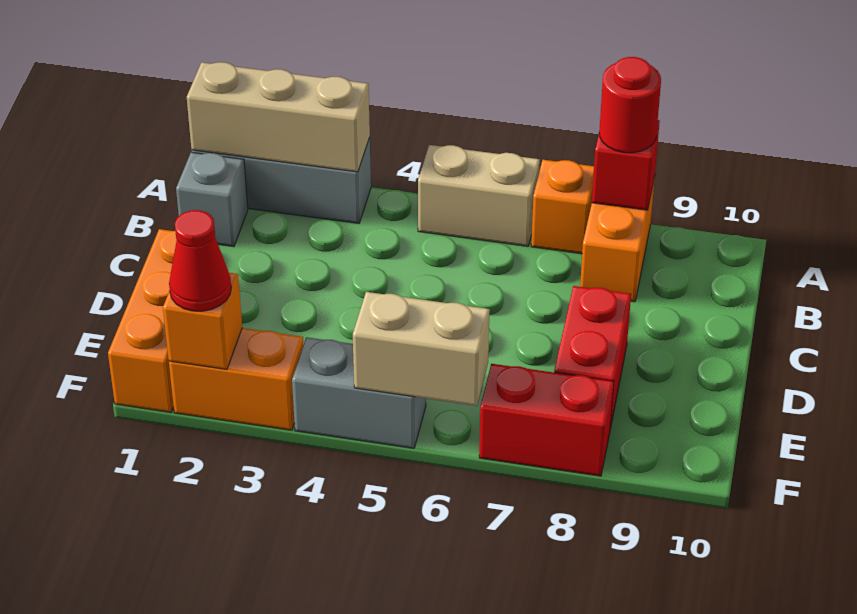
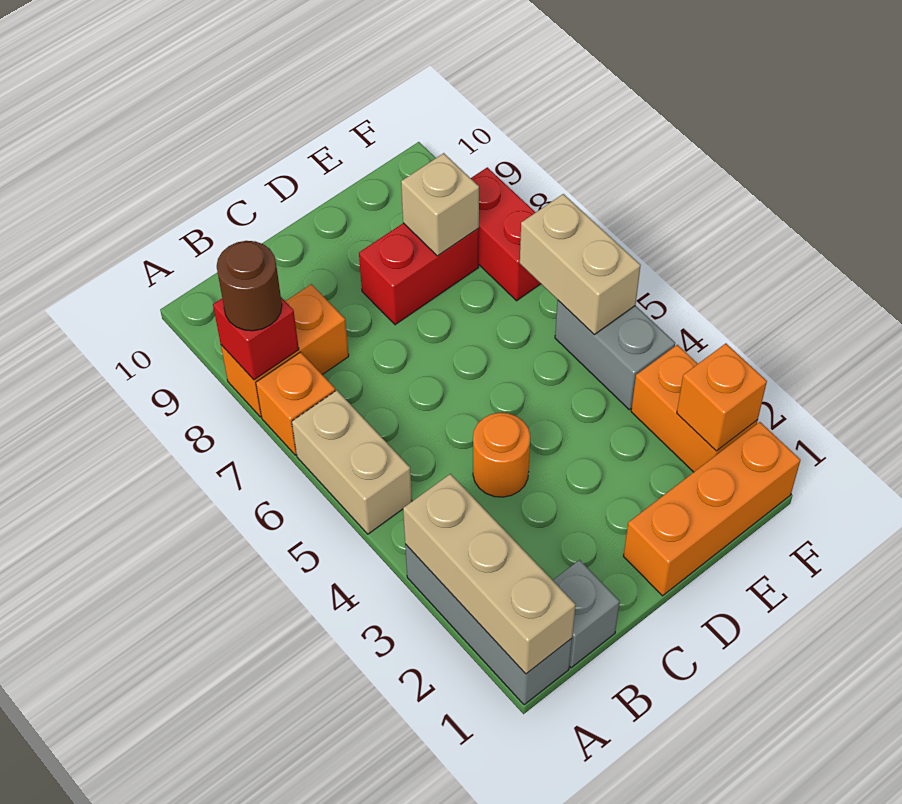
red round brick A8 level 3 -> brown round brick A8 level 3
none -> orange round brick C4 level 1
none -> tan brick E8 level 2
red cone F2 level 3 -> none

